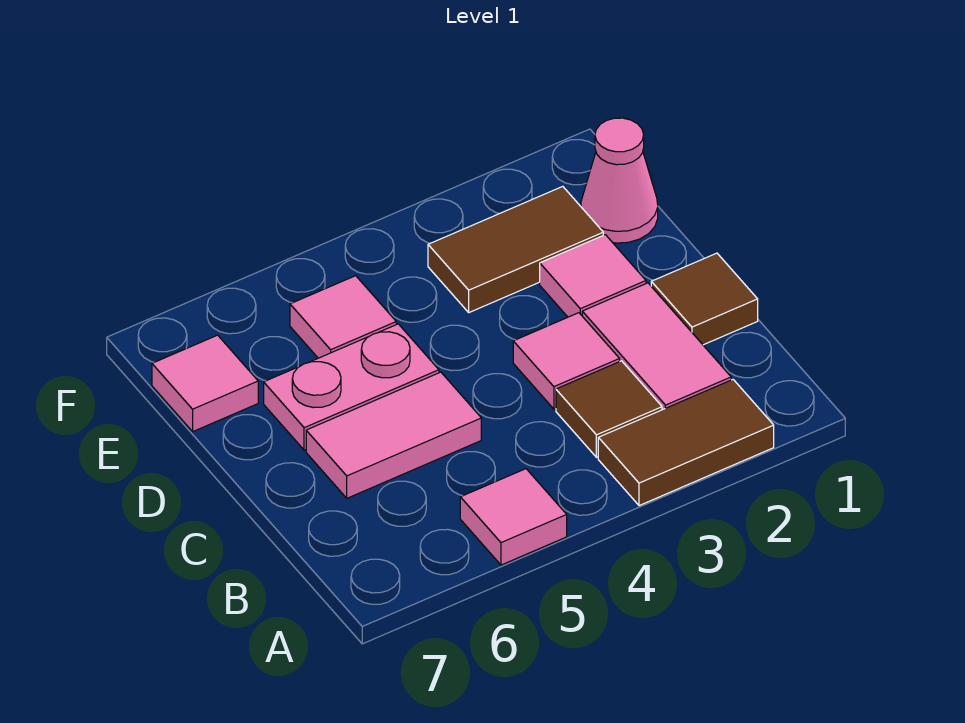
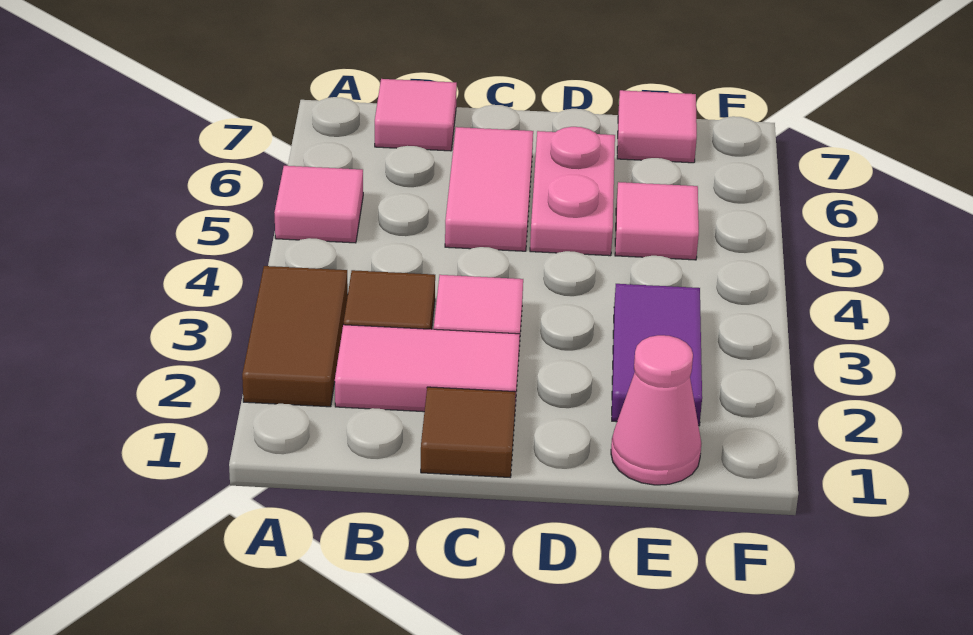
pink tile D2 level 1 -> pink tile B7 level 1
brown tile E2:E3 level 1 -> purple tile E2:E3 level 1

